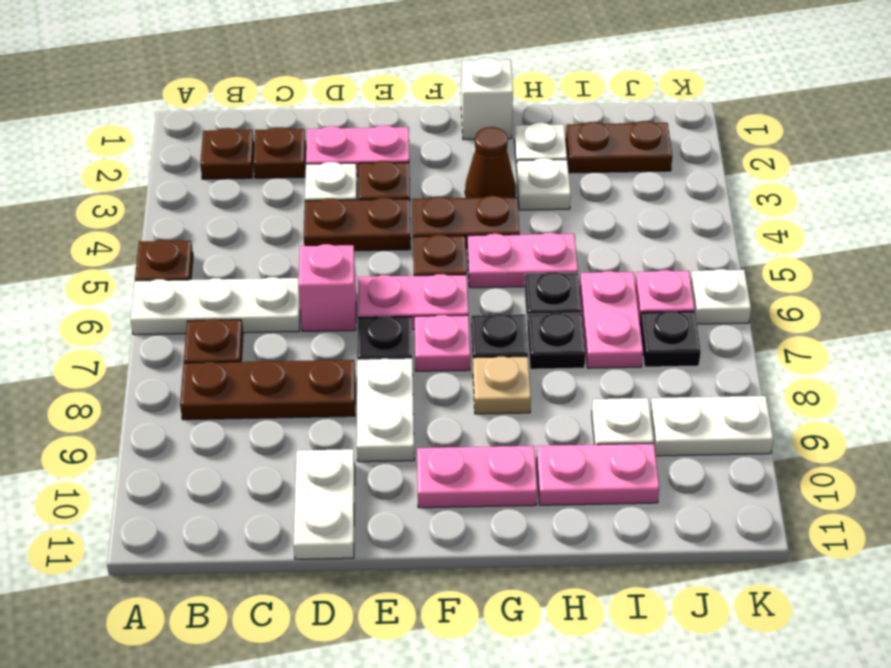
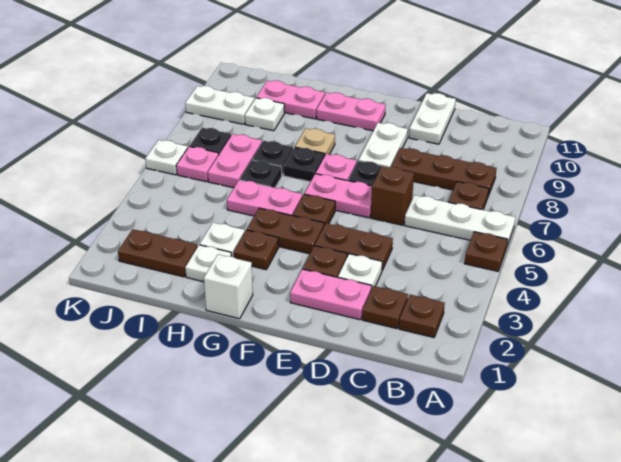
pink brick D6 level 1 -> brown brick D6 level 1
brown cone G3 level 1 -> brown plate G3 level 1

